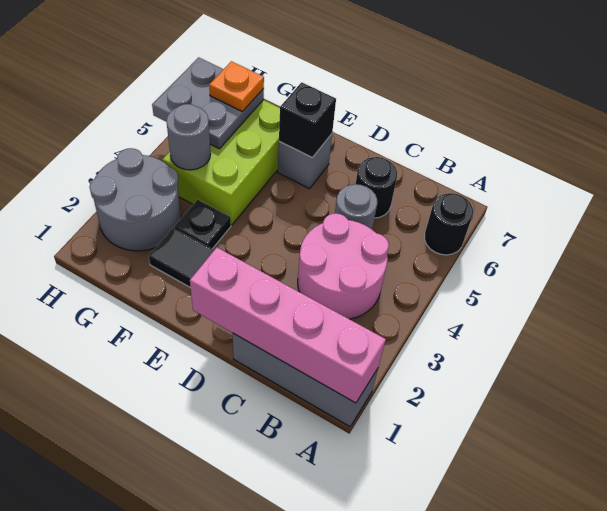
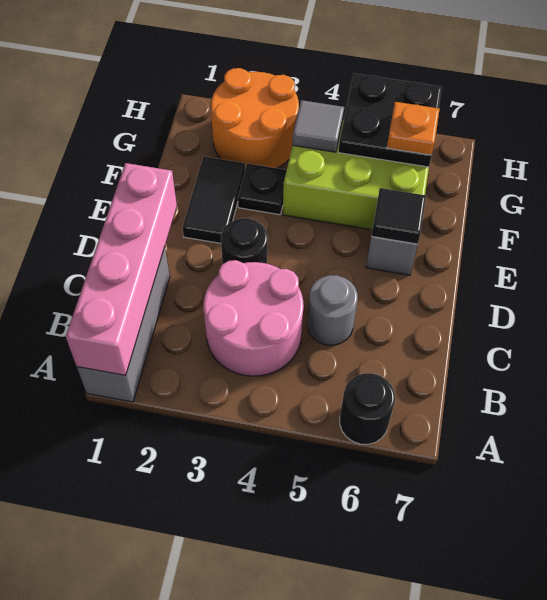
black round brick C6 level 1 -> black round brick D3 level 1
black brick E6 level 2 -> black tile E6 level 2
grey round brick G2:H3 level 1 -> orange round brick G2:H3 level 1
grey round brick G4 level 2 -> grey tile G4 level 2
grey plate G5:H6 level 2 -> black plate G5:H6 level 2

